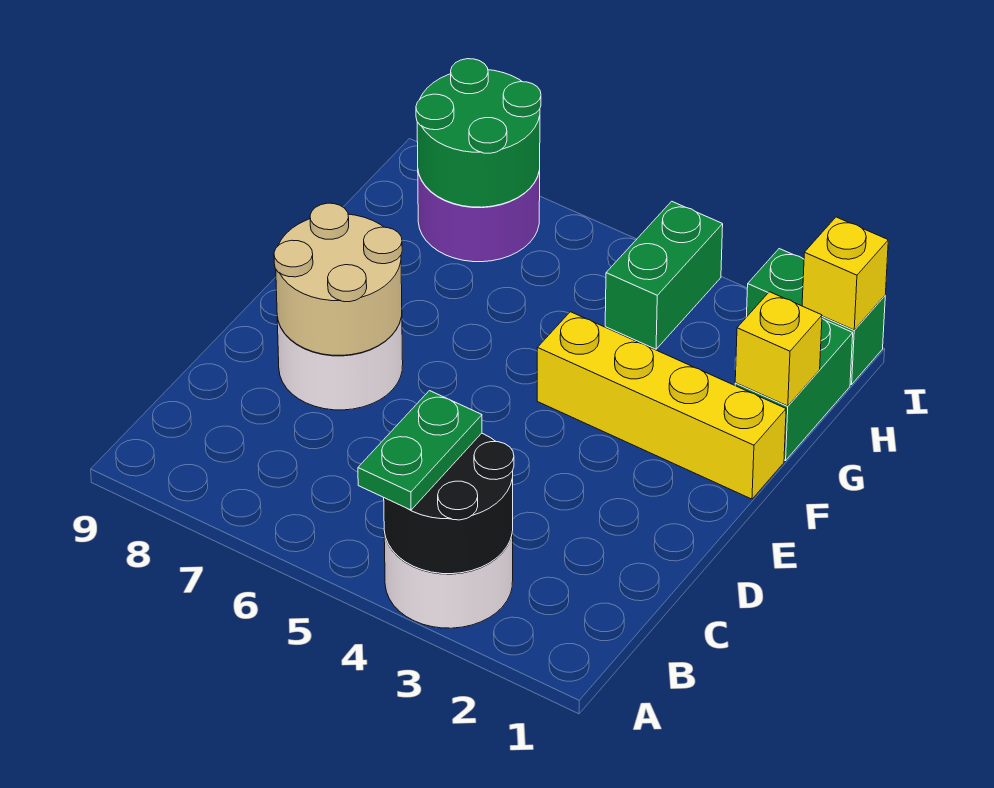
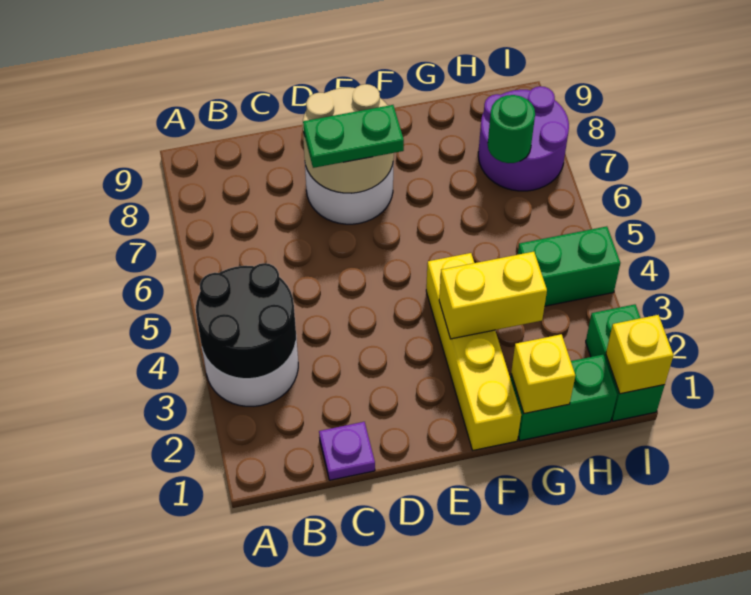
green plate A4:B4 level 3 -> green plate D7:E7 level 3
none -> purple plate C1 level 1
none -> yellow brick F3:G3 level 2
green round brick H7:I8 level 2 -> green round brick H7 level 2

